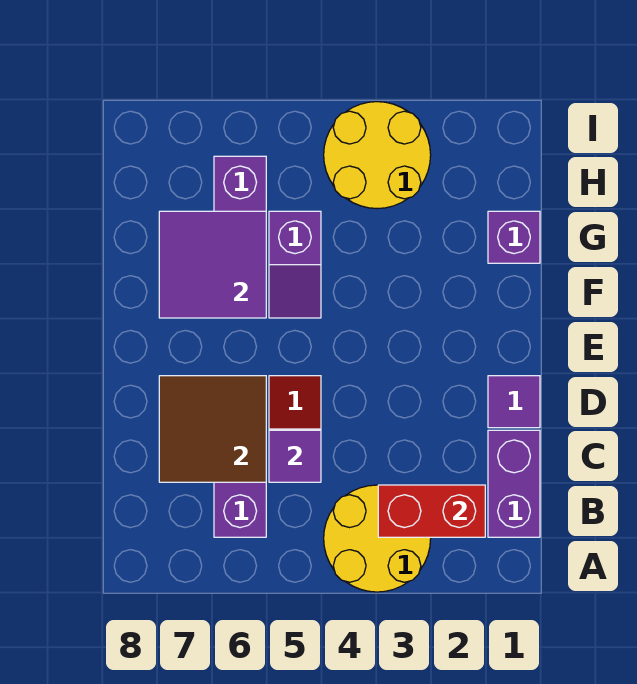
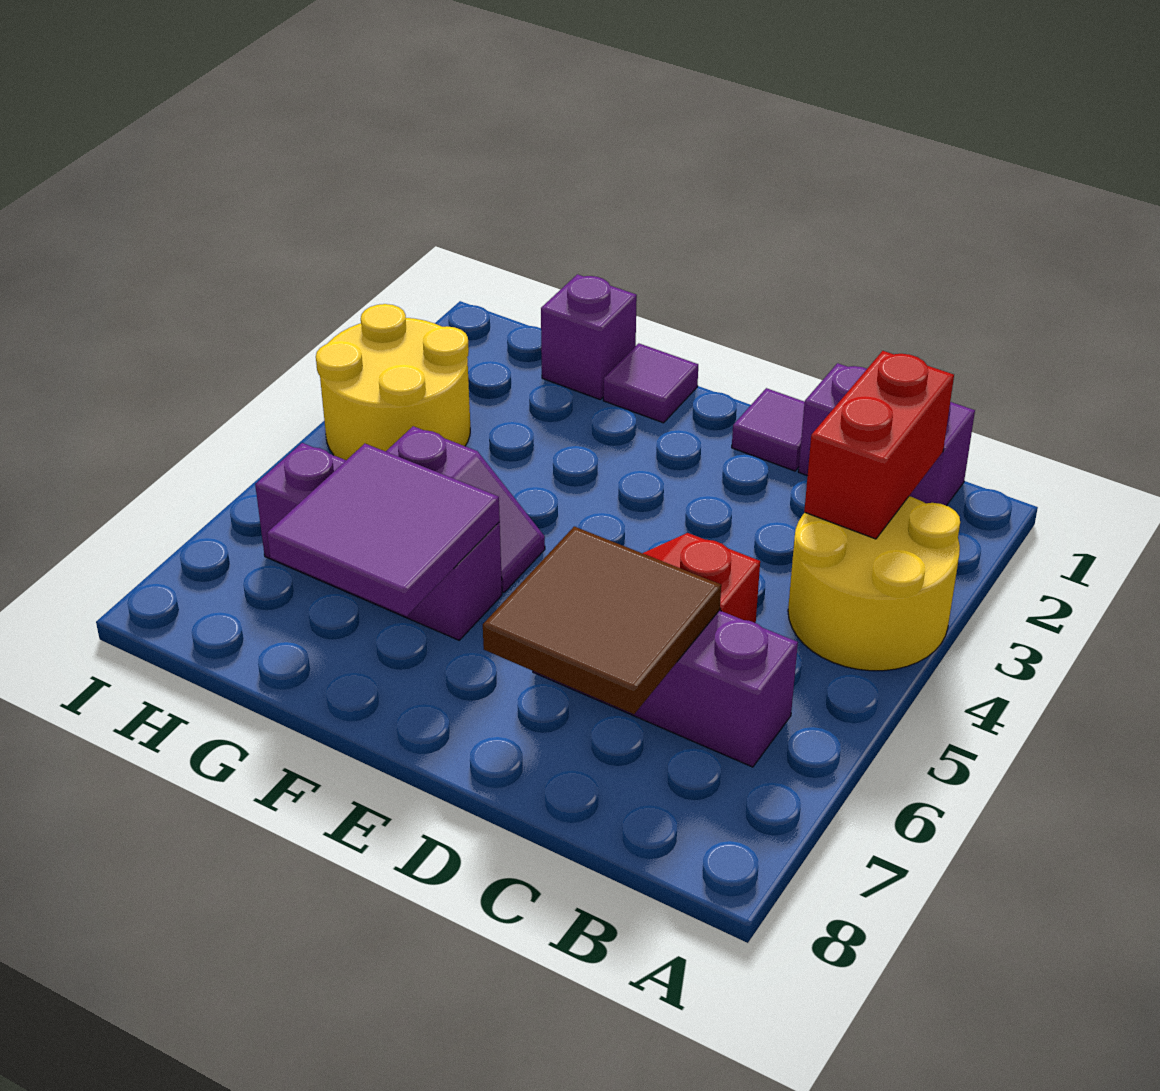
purple tile C5 level 2 -> purple tile F1 level 1

